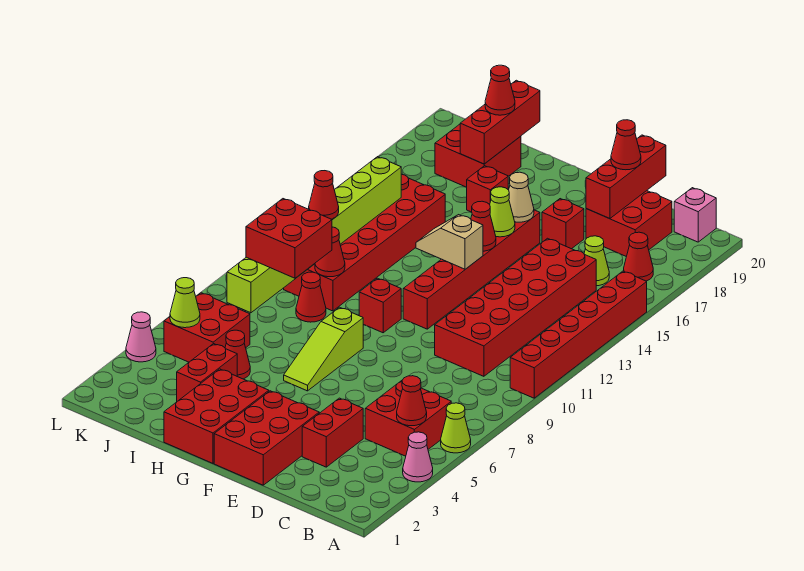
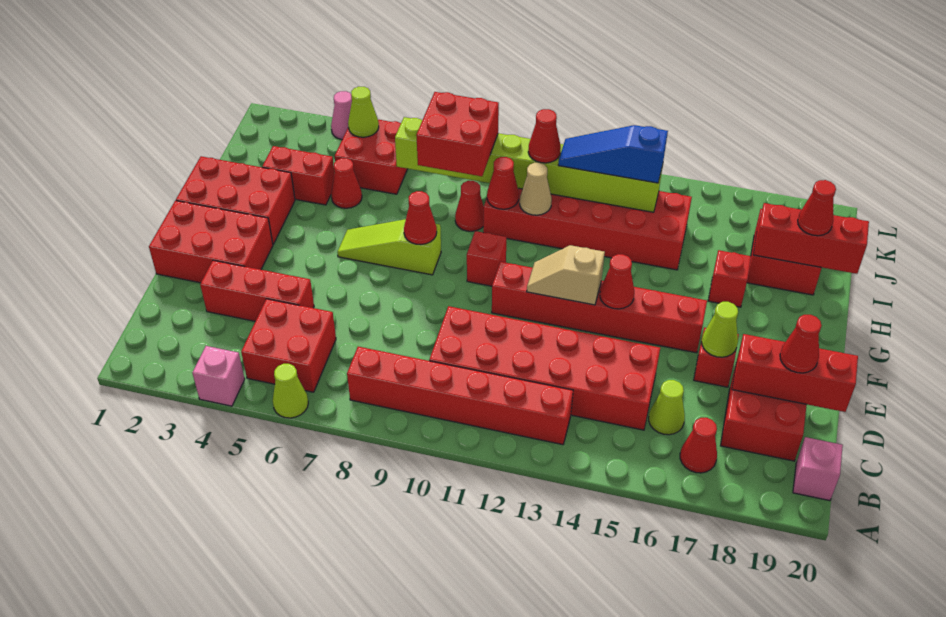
pink cone A4 level 1 -> pink brick A4 level 1
red brick A10:A15 level 1 -> red brick B8:B13 level 1
red cone B5 level 2 -> red cone G8 level 2
red brick D3:D4 level 1 -> red brick D3:D5 level 1
tan slope F13:G13 level 2 top F -> tan slope F12:F13 level 2 top 13
lime cone F15 level 2 -> lime cone E17 level 2
tan cone F16 level 2 -> tan cone I11 level 2
none -> blue slope J12:J14 level 3 top 14

